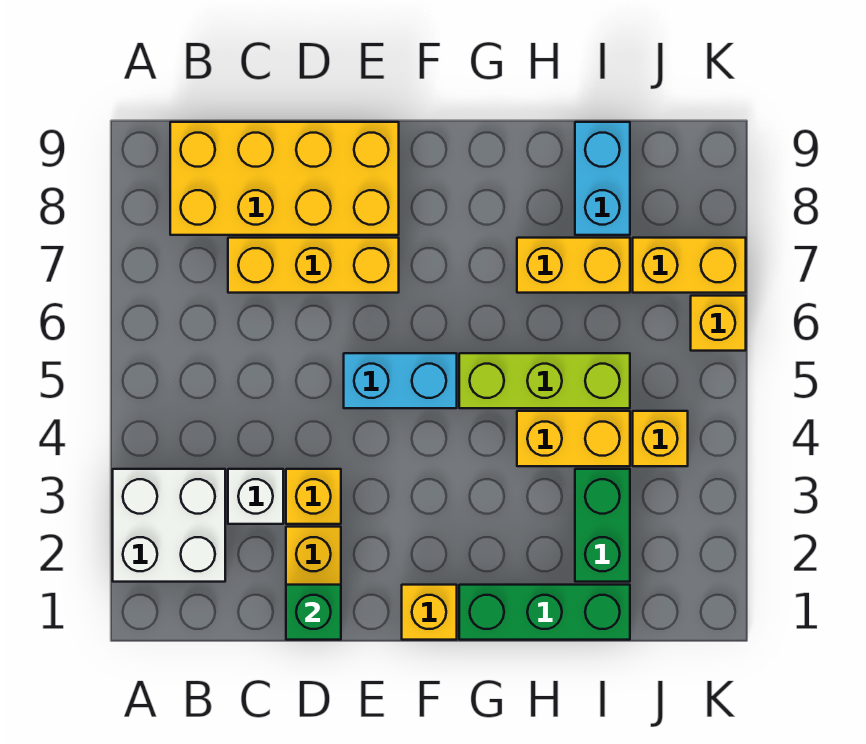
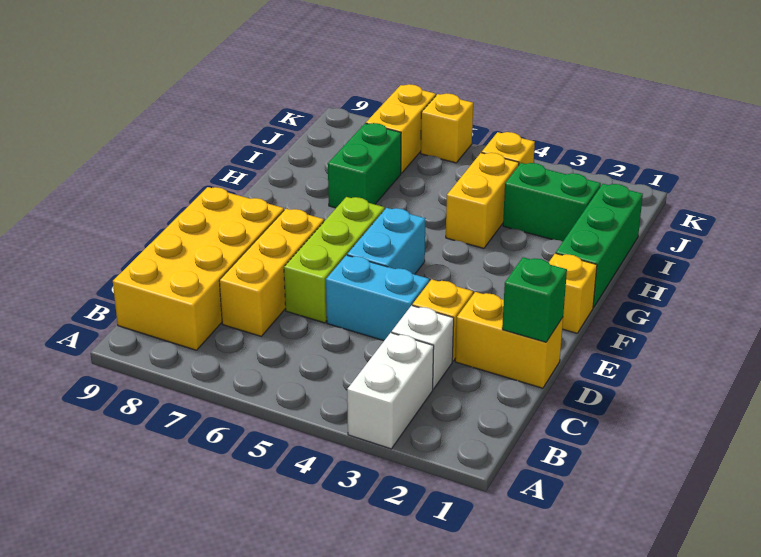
white brick A2:B3 level 1 -> white brick A3:B3 level 1
lime brick G5:I5 level 1 -> lime brick D6:F6 level 1
yellow brick H7:I7 level 1 -> green brick H7:I7 level 1
cyan brick I8:I9 level 1 -> cyan brick D4:D5 level 1

